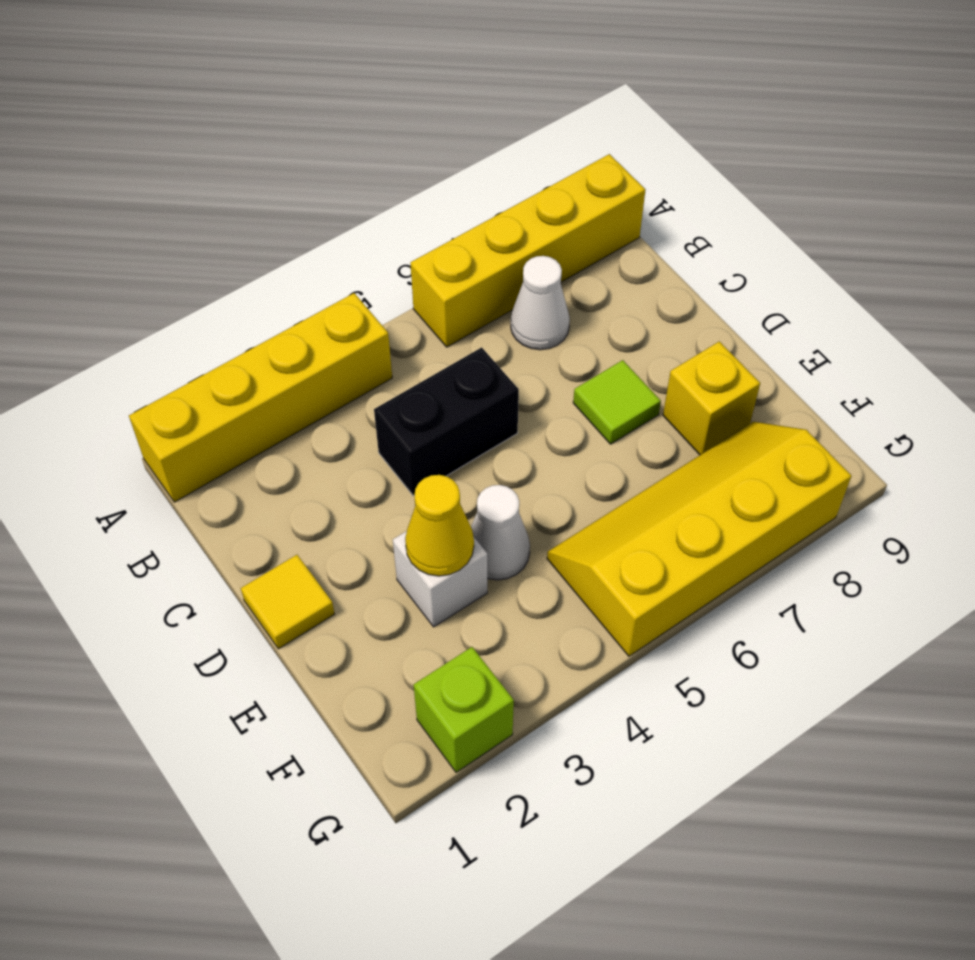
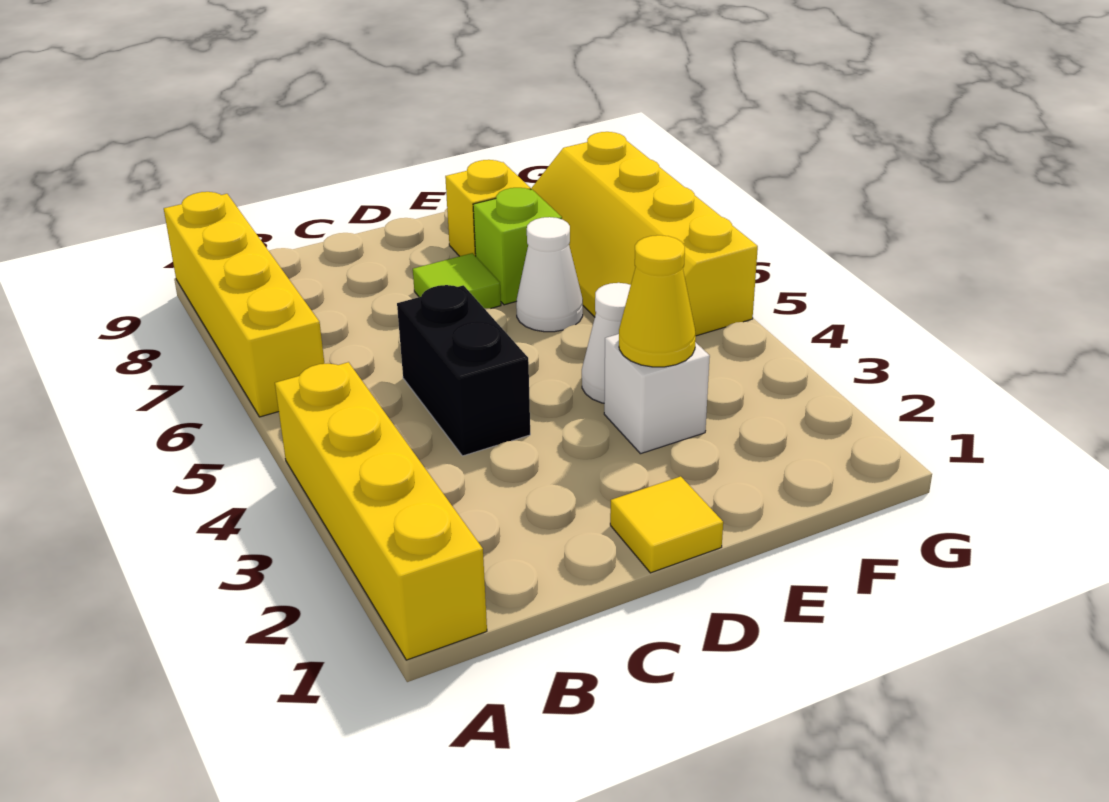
white cone B7 level 1 -> white cone E6 level 1
lime brick G2 level 1 -> lime brick E7 level 1

